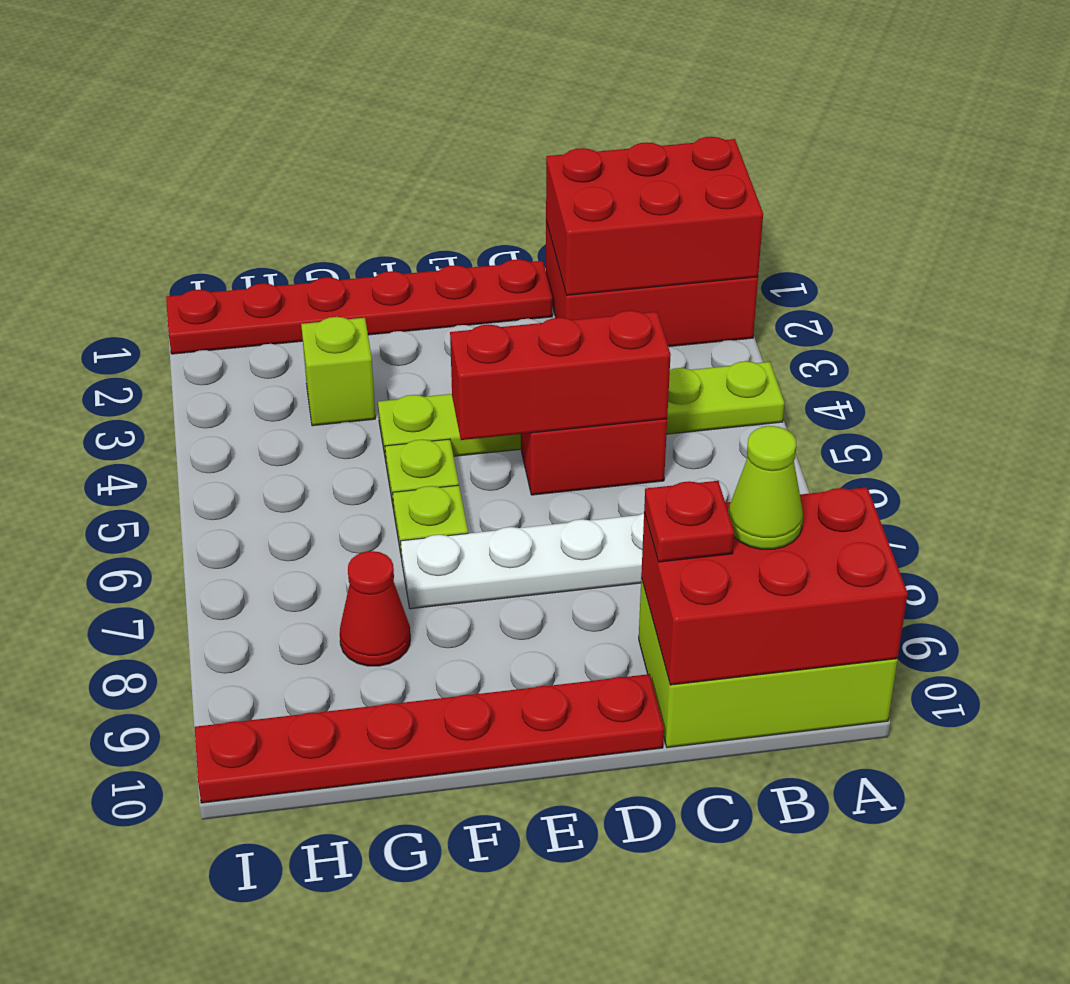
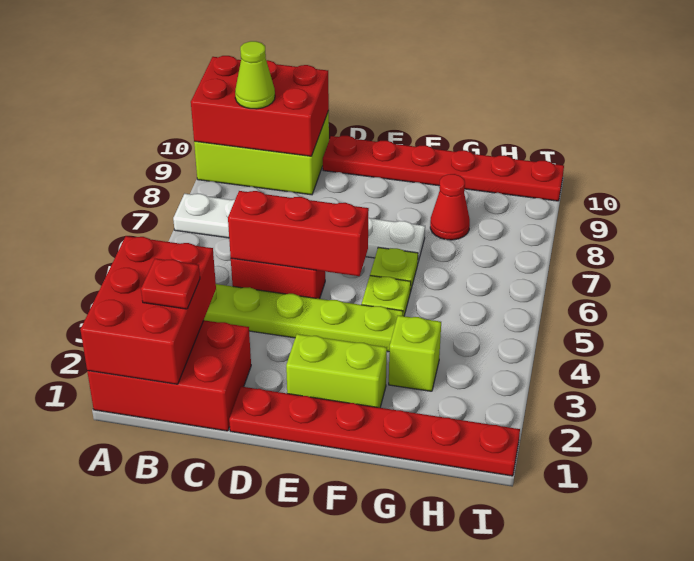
red brick A1:C2 level 2 -> red brick A1:B3 level 2
red plate C9 level 3 -> red plate B2 level 3
none -> lime brick E2:F2 level 1

